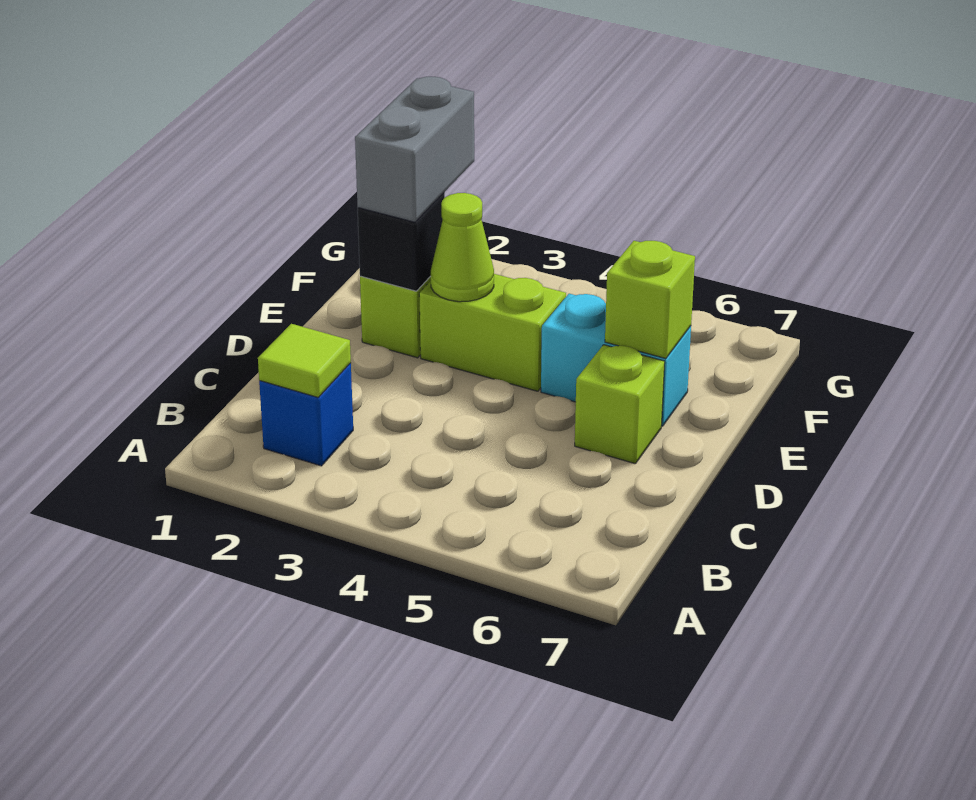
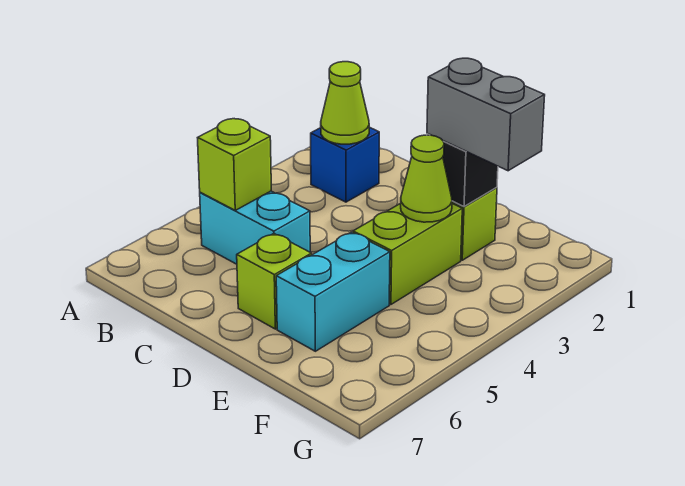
lime tile B2 level 2 -> lime cone B2 level 2
none -> cyan brick B5:C5 level 1
lime brick E6 level 2 -> lime brick B5 level 2

